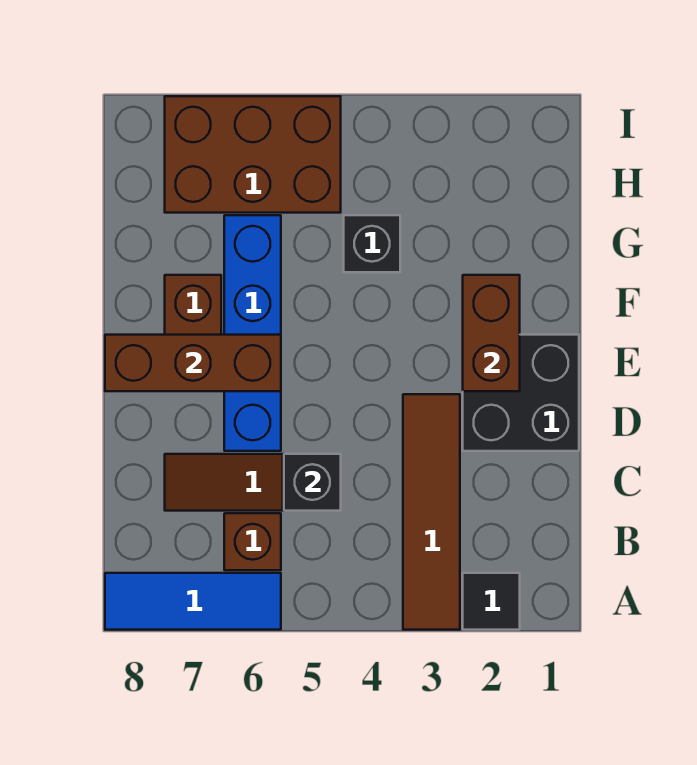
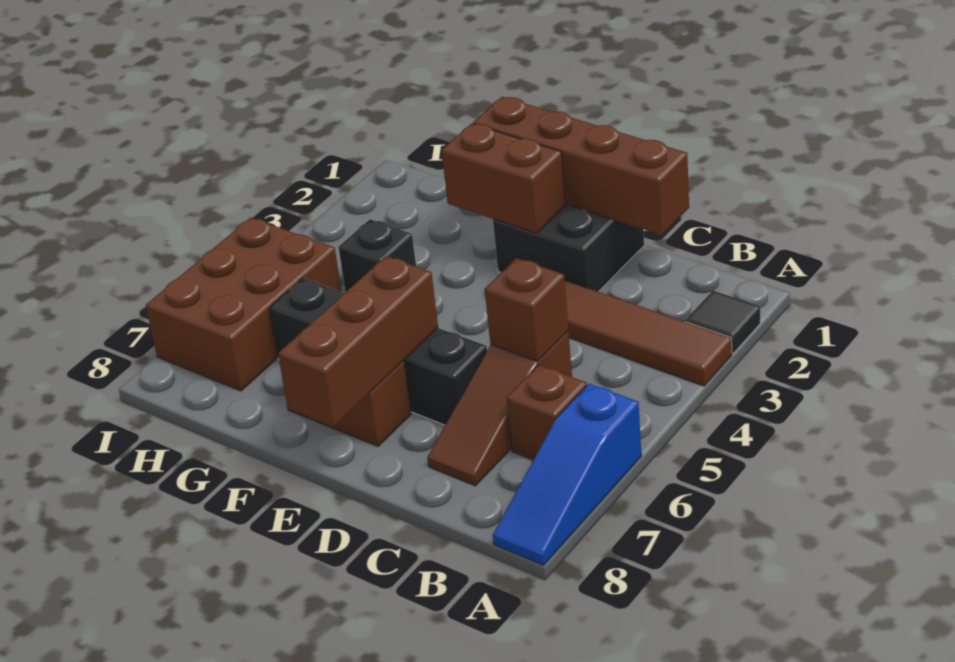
blue tile A6:A8 level 1 -> blue slope A6:A8 level 1 top 6
none -> brown brick C1:F1 level 2
black brick C5 level 2 -> brown brick C5 level 2
blue brick D6:G6 level 1 -> black brick D6:G6 level 1

